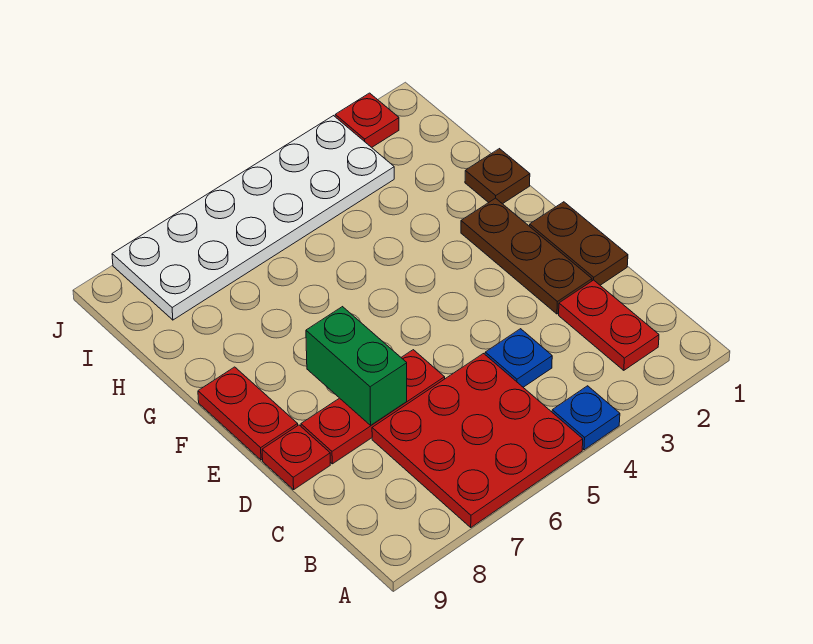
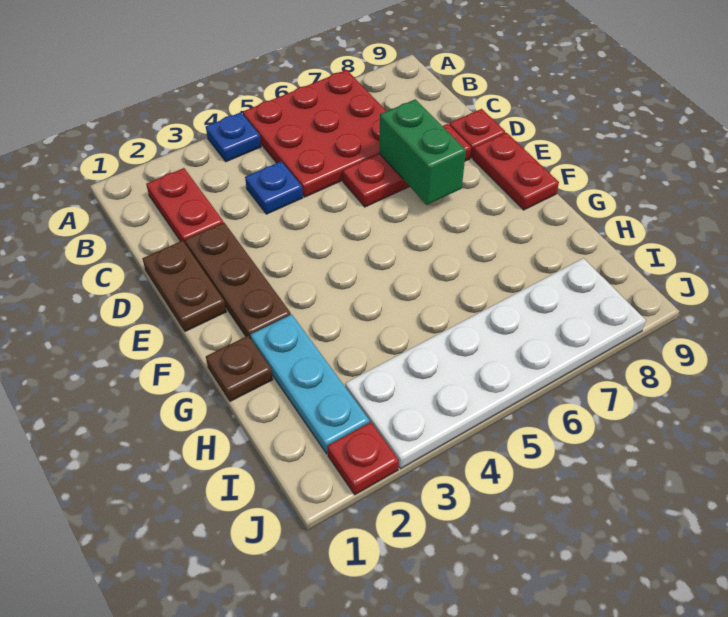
none -> cyan plate G2:I2 level 1

